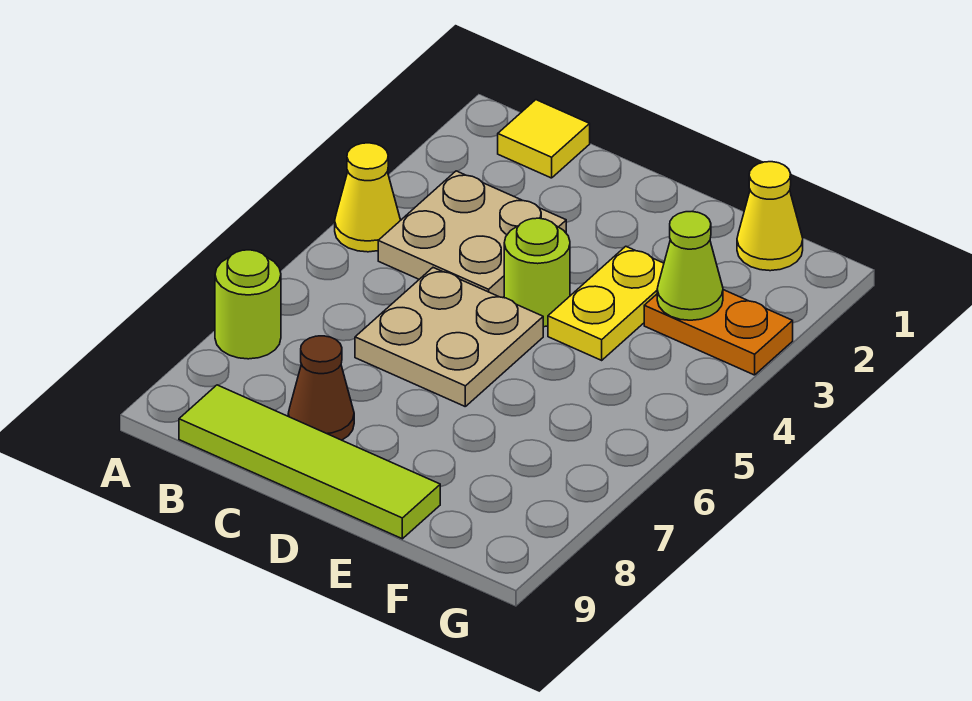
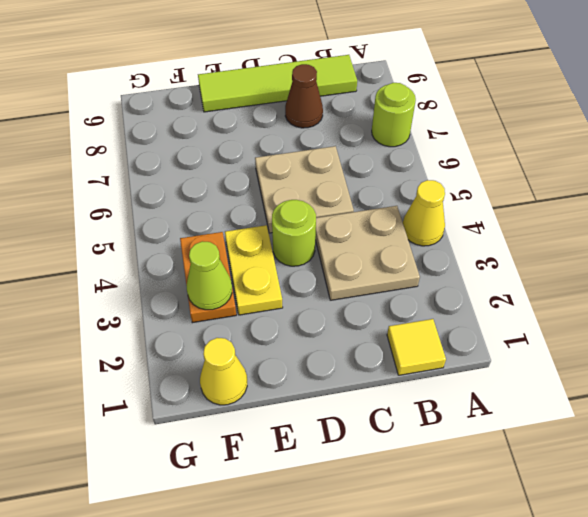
orange plate F3:G3 level 1 -> orange plate F3:F4 level 1

